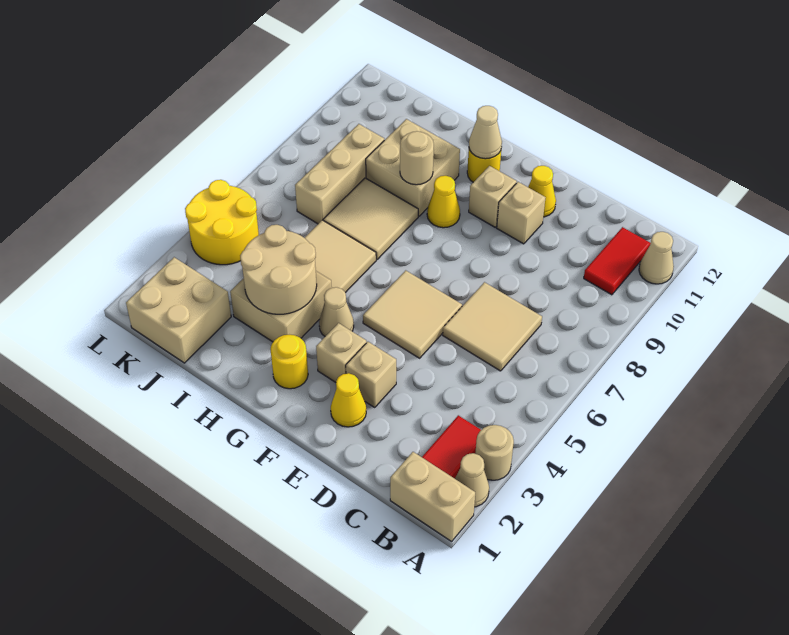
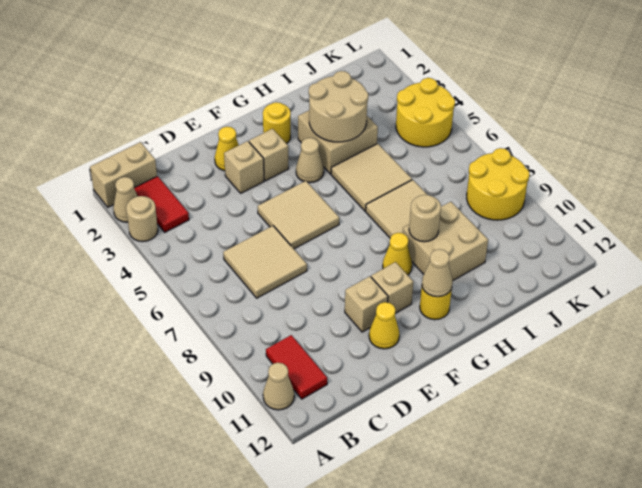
tan brick J1:K2 level 1 -> none
tan brick J7:J9 level 1 -> none
none -> yellow round brick K8:L9 level 1

